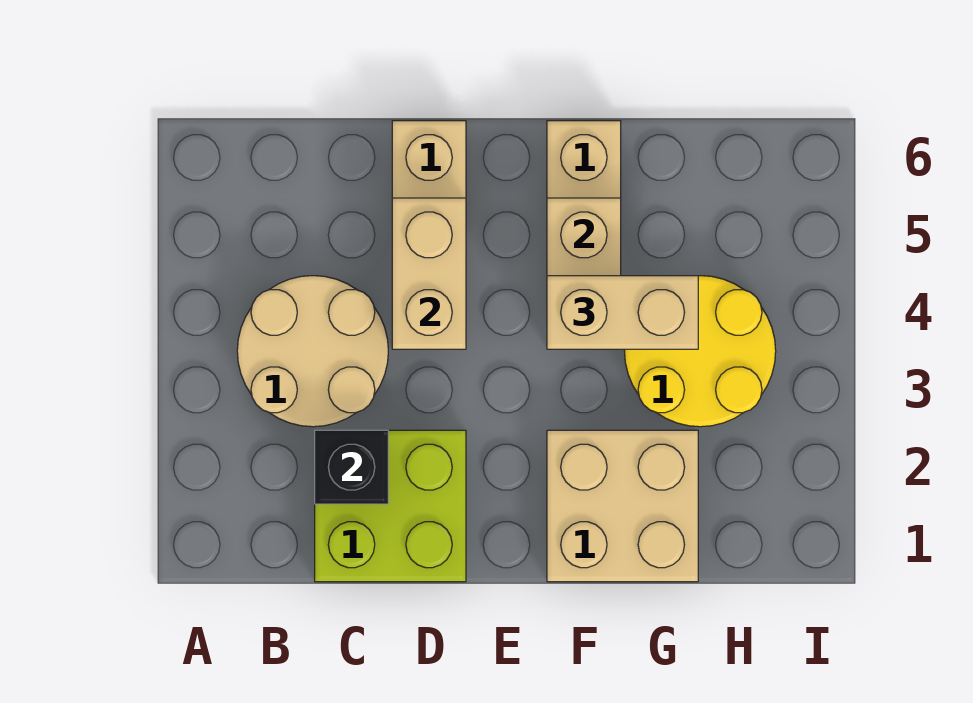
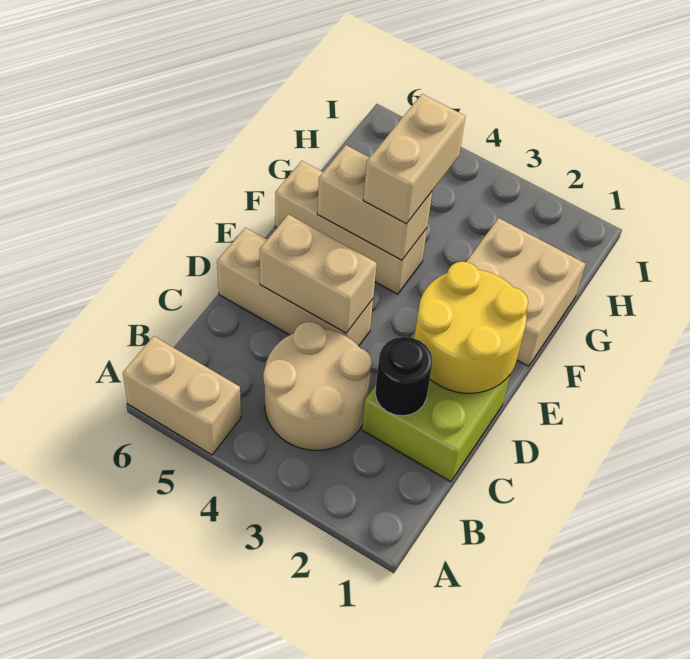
none -> tan brick A5:A6 level 1
black brick C2 level 2 -> black round brick C2 level 2
yellow round brick G3:H4 level 1 -> yellow round brick D1:E2 level 2

